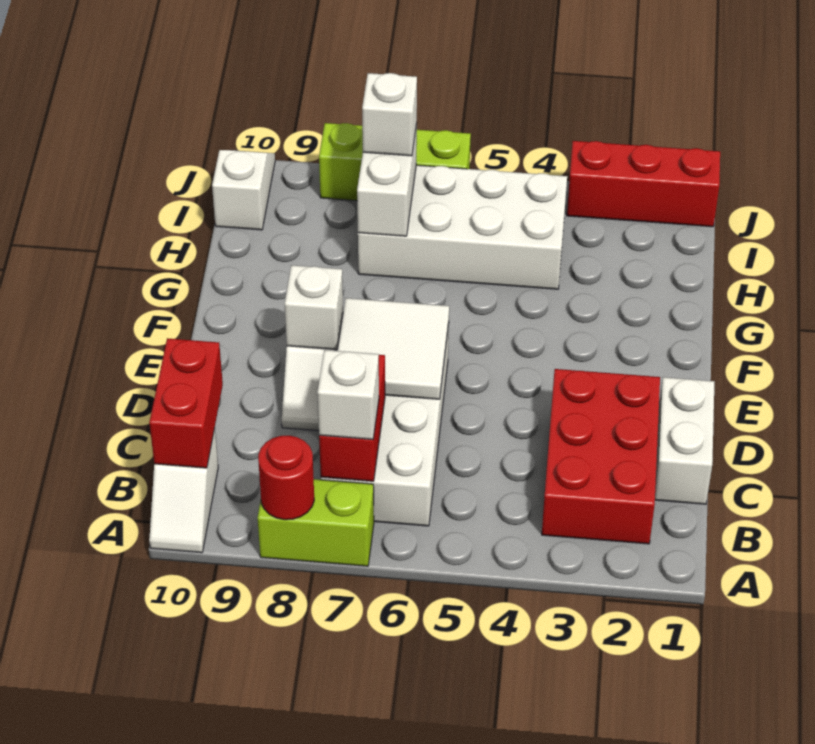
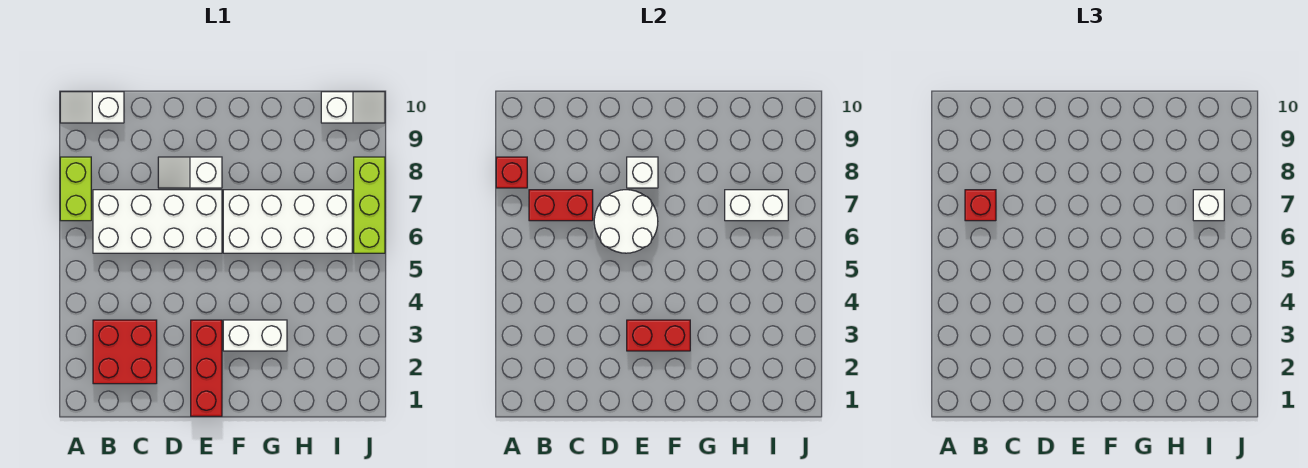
red round brick A8 level 2 -> red brick A8 level 2
red brick B2:D3 level 1 -> red brick B2:C3 level 1
white brick B7 level 3 -> red brick B7 level 3
red brick B10:C10 level 2 -> red brick E3:F3 level 2
white brick C1:D1 level 1 -> white brick F3:G3 level 1
white tile D6:E7 level 2 -> white round brick D6:E7 level 2
white brick H4:I7 level 1 -> white brick F6:I7 level 1
red brick J1:J3 level 1 -> red brick E1:E3 level 1

